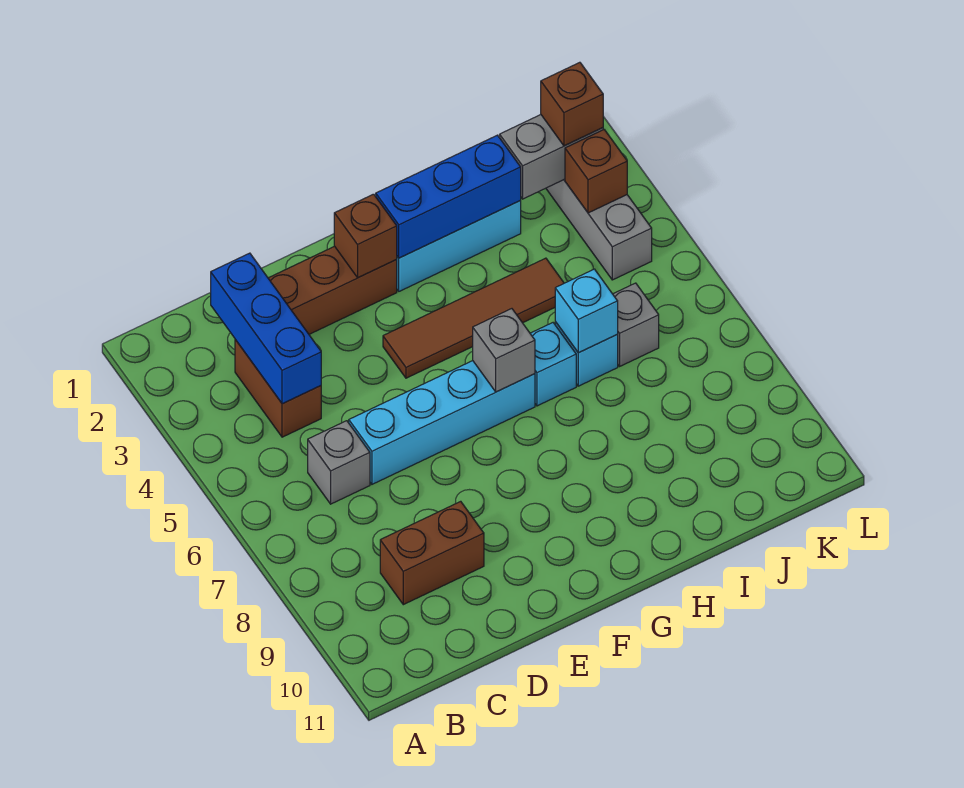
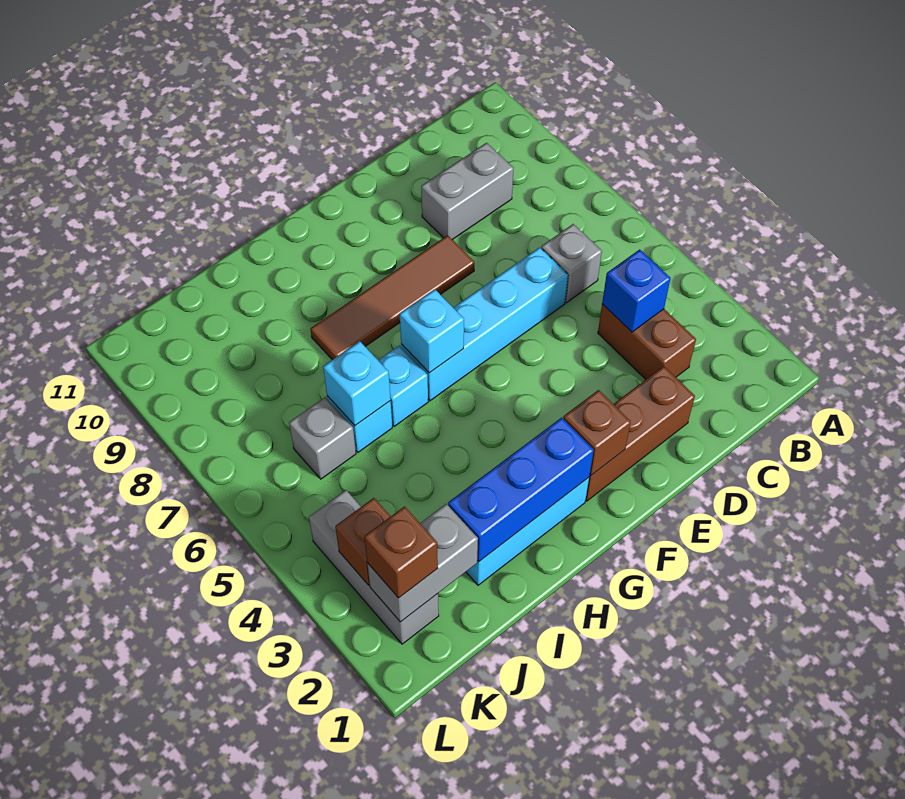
blue brick C2:C4 level 2 -> blue brick C4 level 2
brown brick C9:D9 level 1 -> grey brick C9:D9 level 1
brown tile F4:I4 level 1 -> brown tile E8:H8 level 1
grey brick G6 level 2 -> cyan brick G6 level 2

